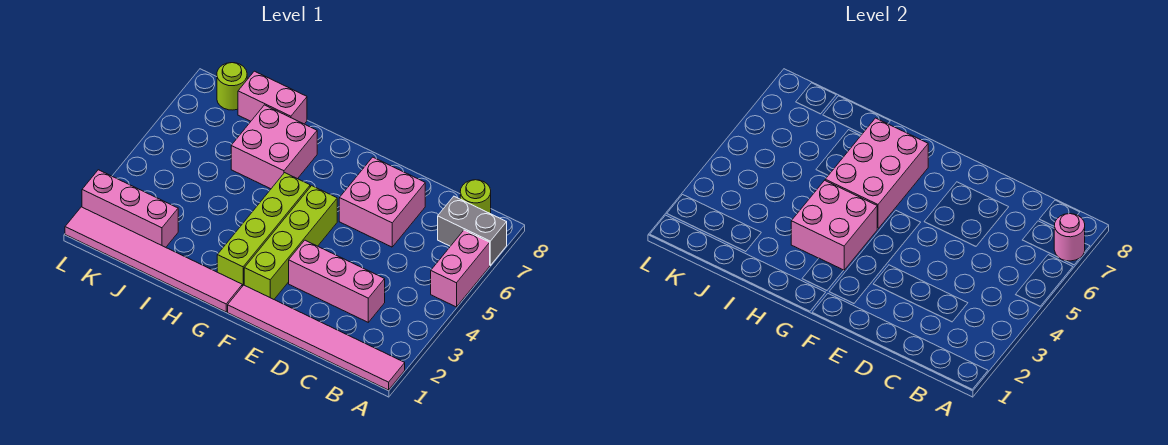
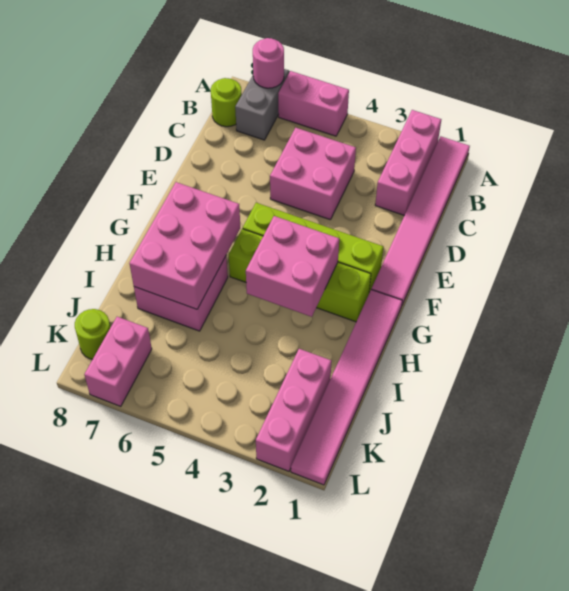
pink brick C3:E3 level 1 -> pink brick A2:C2 level 1
pink brick D6:E7 level 1 -> pink brick C4:D5 level 1
pink brick G5:H7 level 2 -> pink brick G6:I7 level 2
pink brick I8:J8 level 1 -> pink brick K7:L7 level 1

